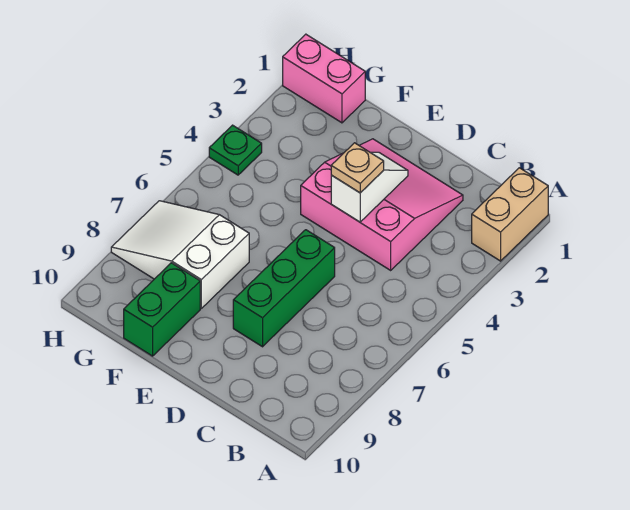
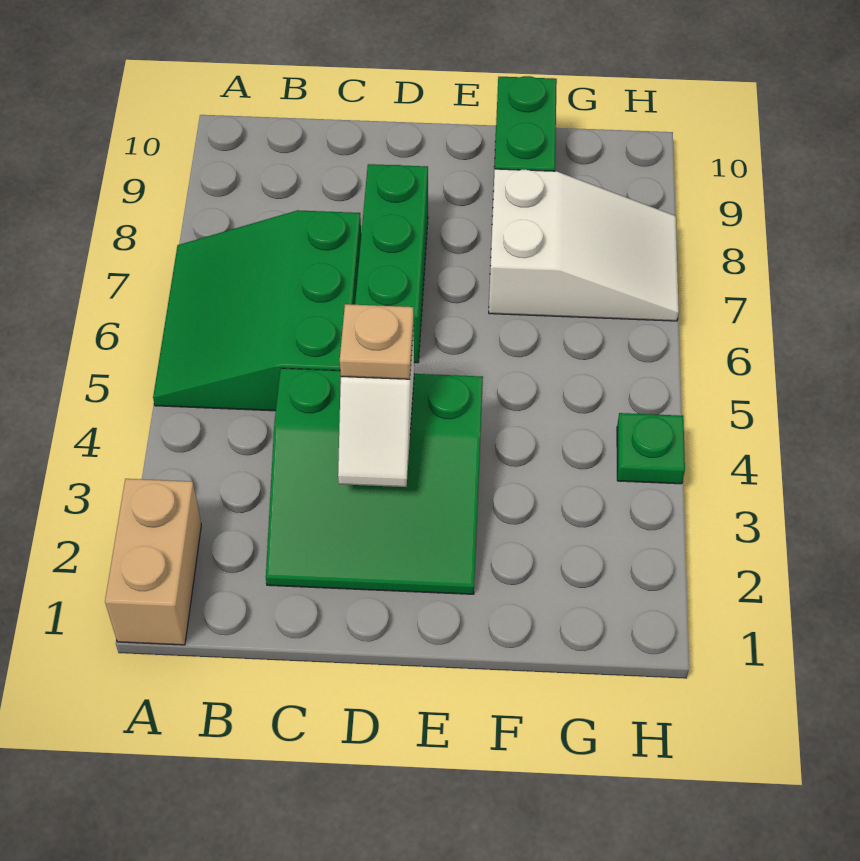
none -> green slope A5:C7 level 1 top C
pink slope C2:E4 level 1 top 4 -> green slope C2:E4 level 1 top 4
pink brick G1:H1 level 1 -> none

